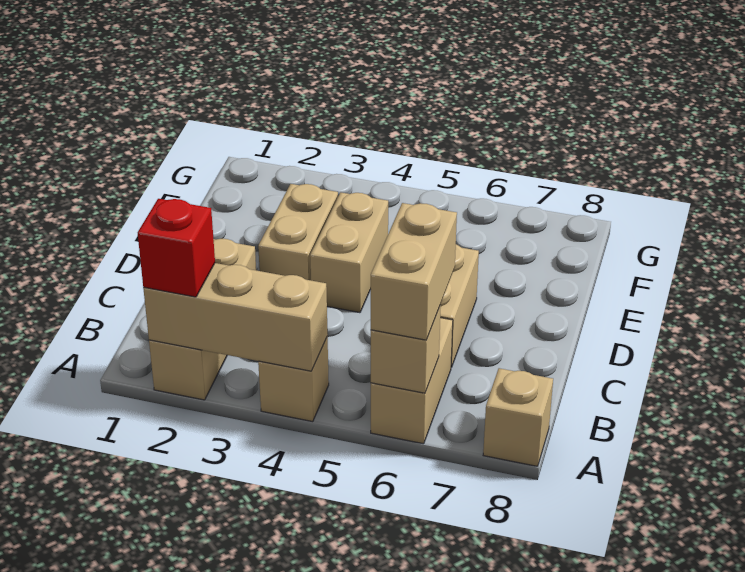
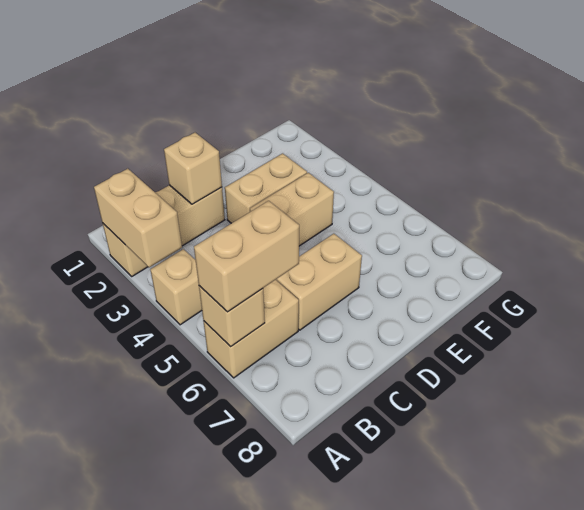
tan brick A2:A4 level 2 -> tan brick A2:A3 level 2
red brick A2 level 3 -> none
tan brick A8 level 1 -> tan brick C2 level 2

